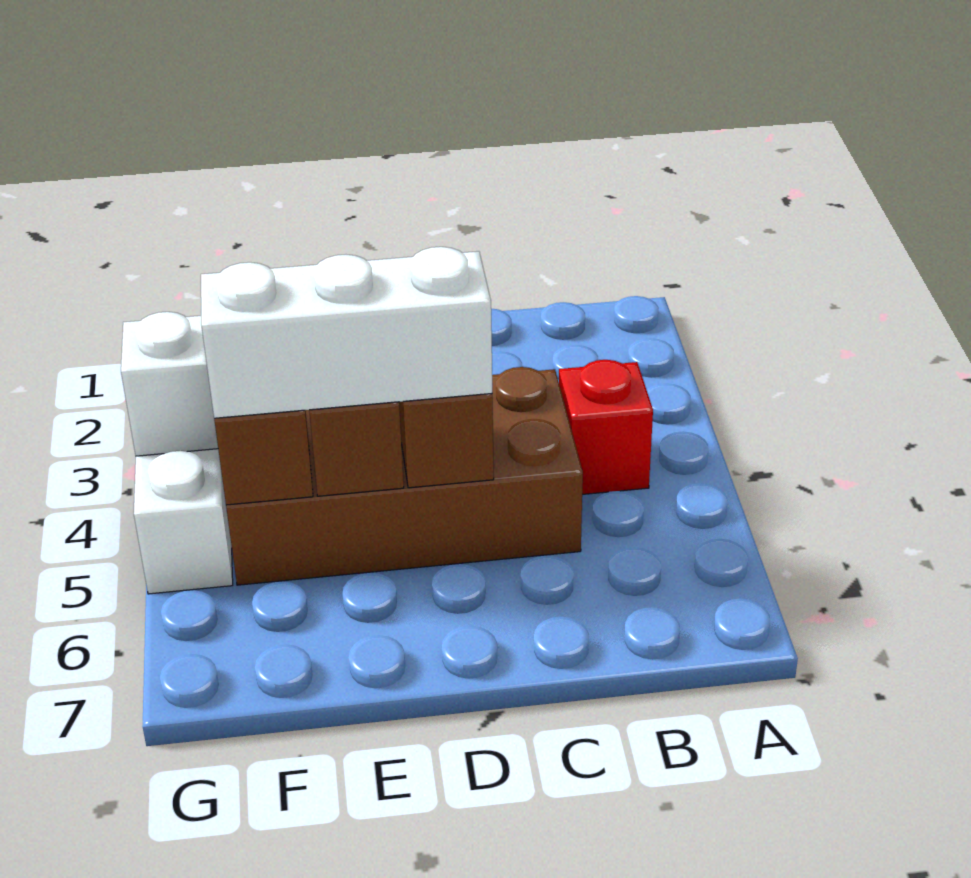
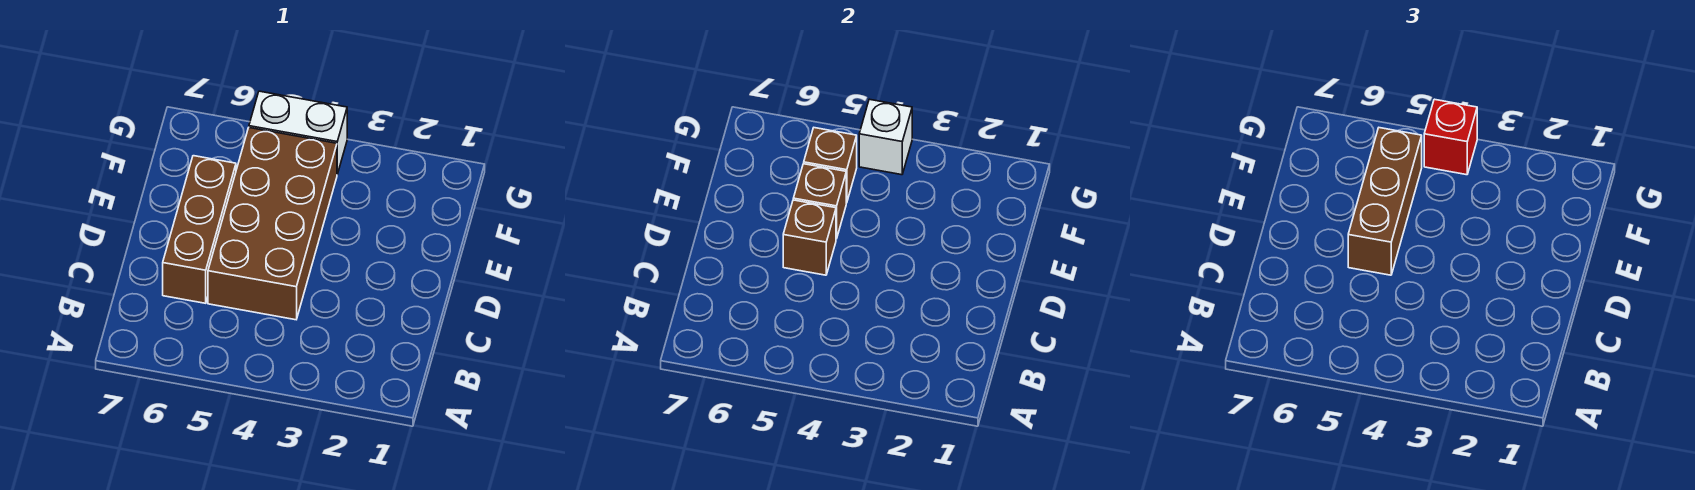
red brick B4 level 1 -> red brick G4 level 3
none -> brown brick C6:E6 level 1
white brick D5:F5 level 3 -> brown brick D5:F5 level 3

